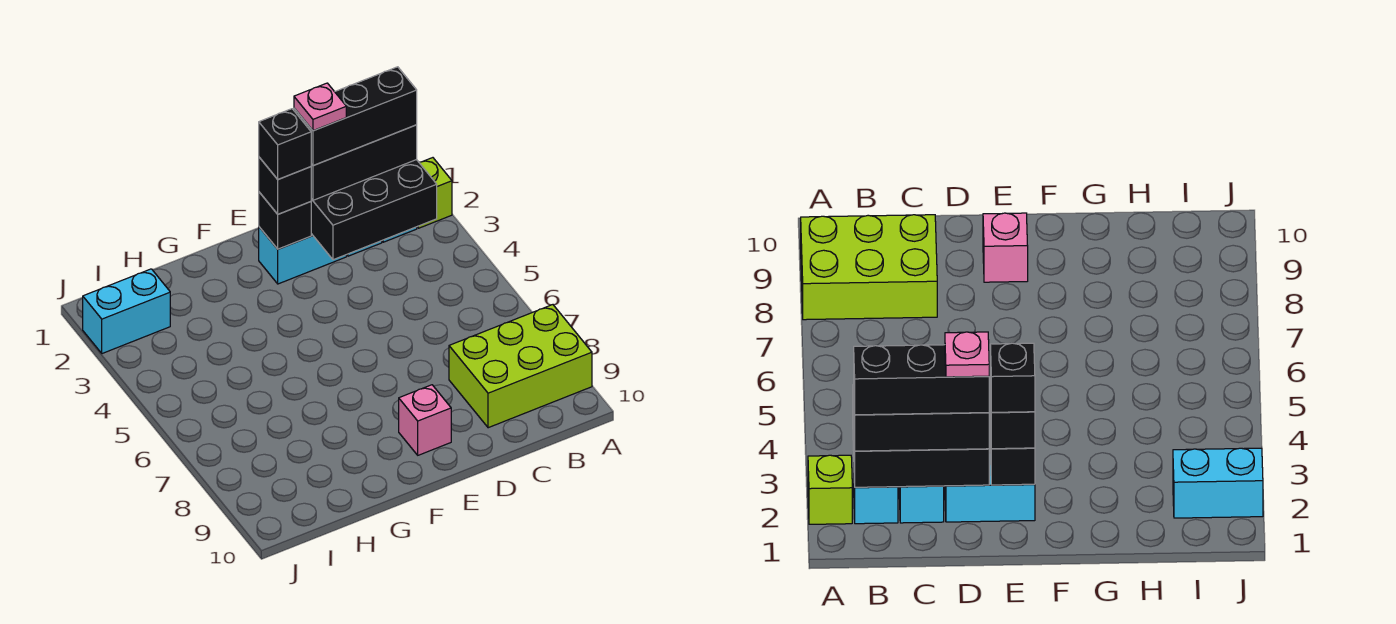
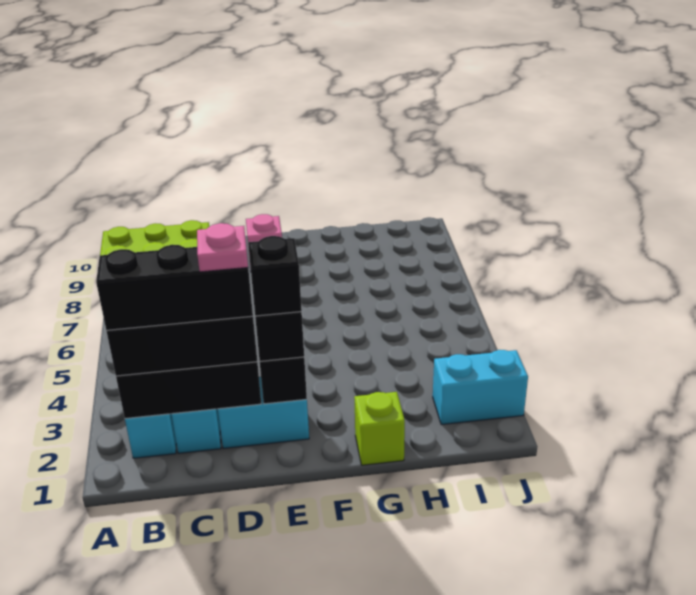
lime brick A2 level 1 -> lime brick G1 level 1

